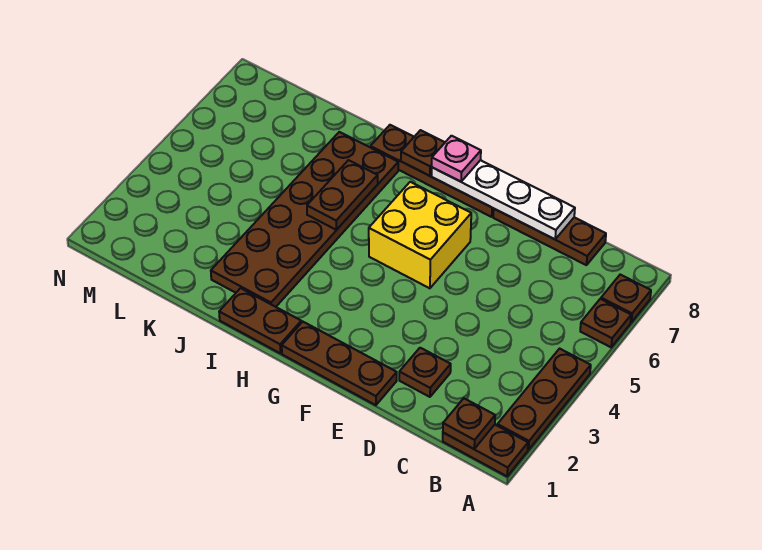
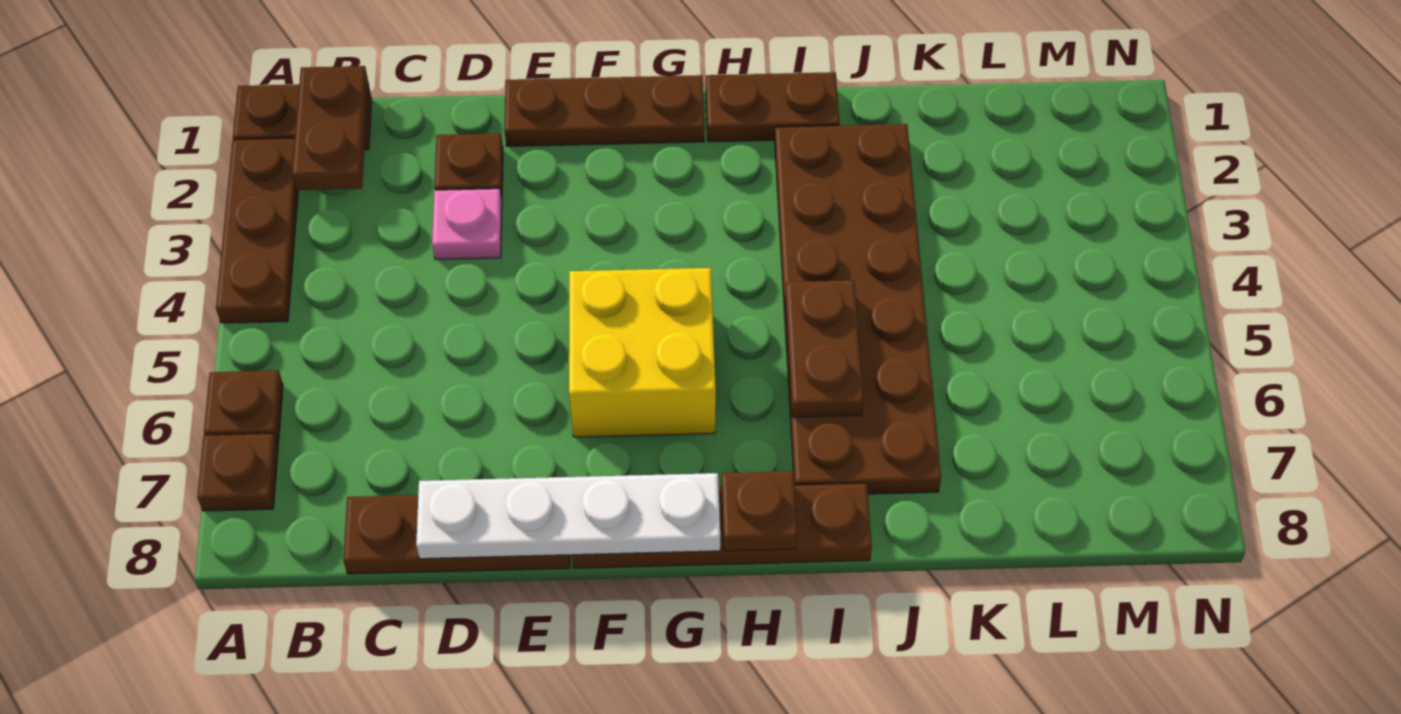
brown plate B1 level 2 -> brown plate B1:B2 level 2
pink plate G8 level 3 -> pink plate D3 level 1

